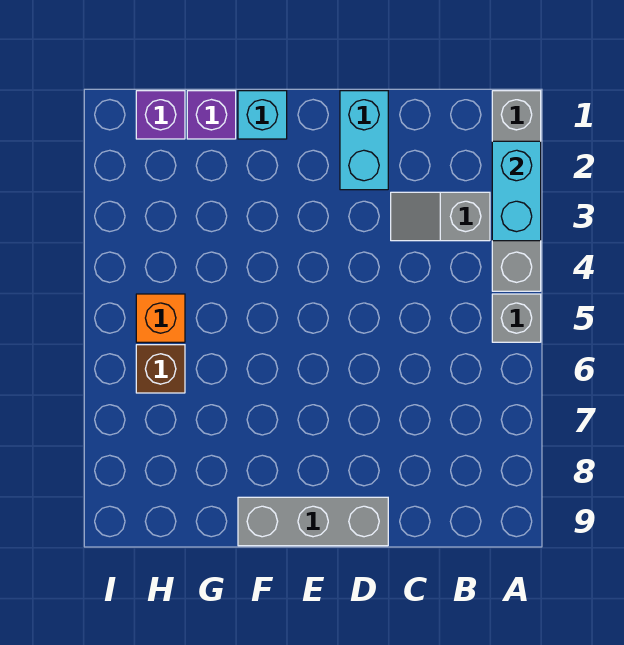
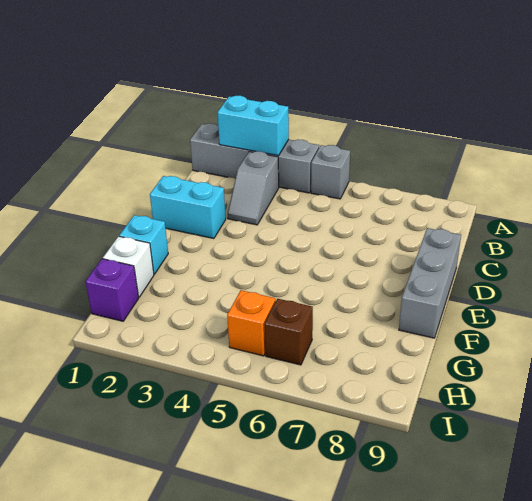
purple brick G1 level 1 -> white brick G1 level 1

